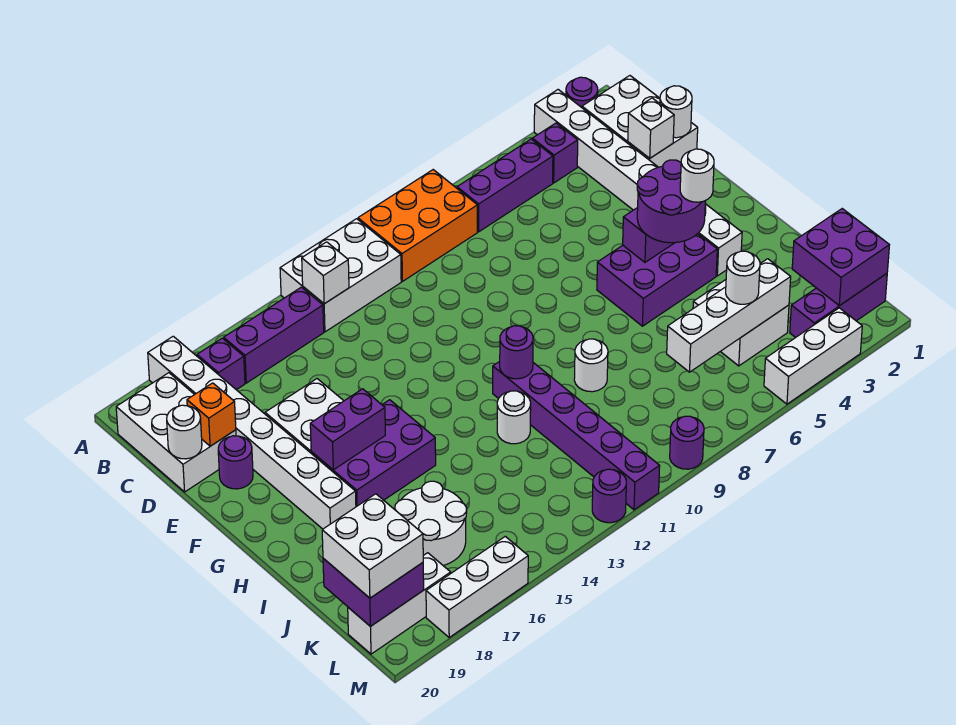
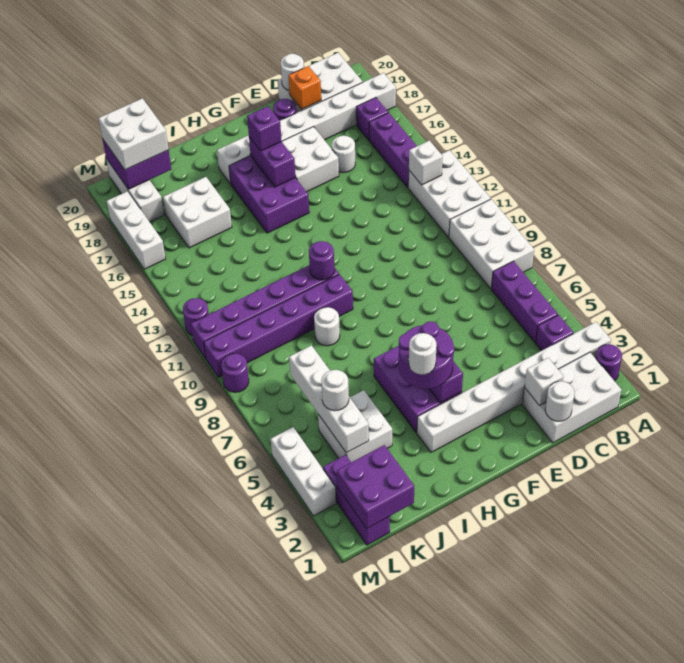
orange brick A8:B10 level 1 -> white brick A8:B10 level 1
none -> purple brick G17 level 3
none -> purple brick H10:M10 level 1
white round brick I12 level 1 -> white round brick D16 level 1
white round brick J16:K17 level 1 -> white brick J16:K17 level 1

